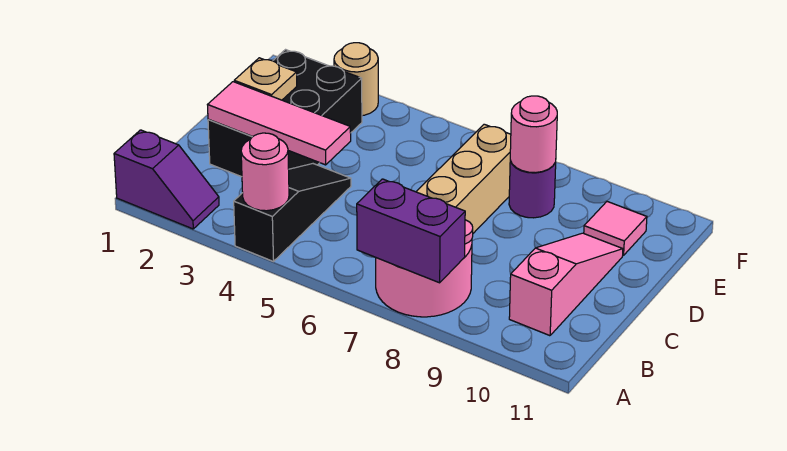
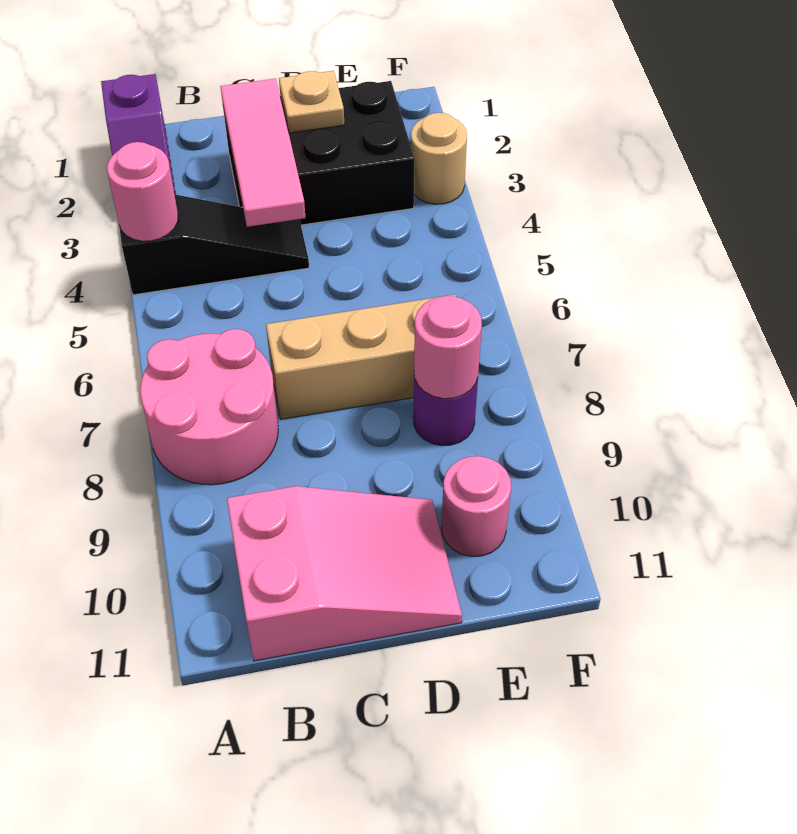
purple brick A7:A8 level 2 -> none
pink slope B10:D10 level 1 top B -> pink slope B10:D11 level 1 top B
pink tile E10 level 1 -> pink round brick E10 level 1

